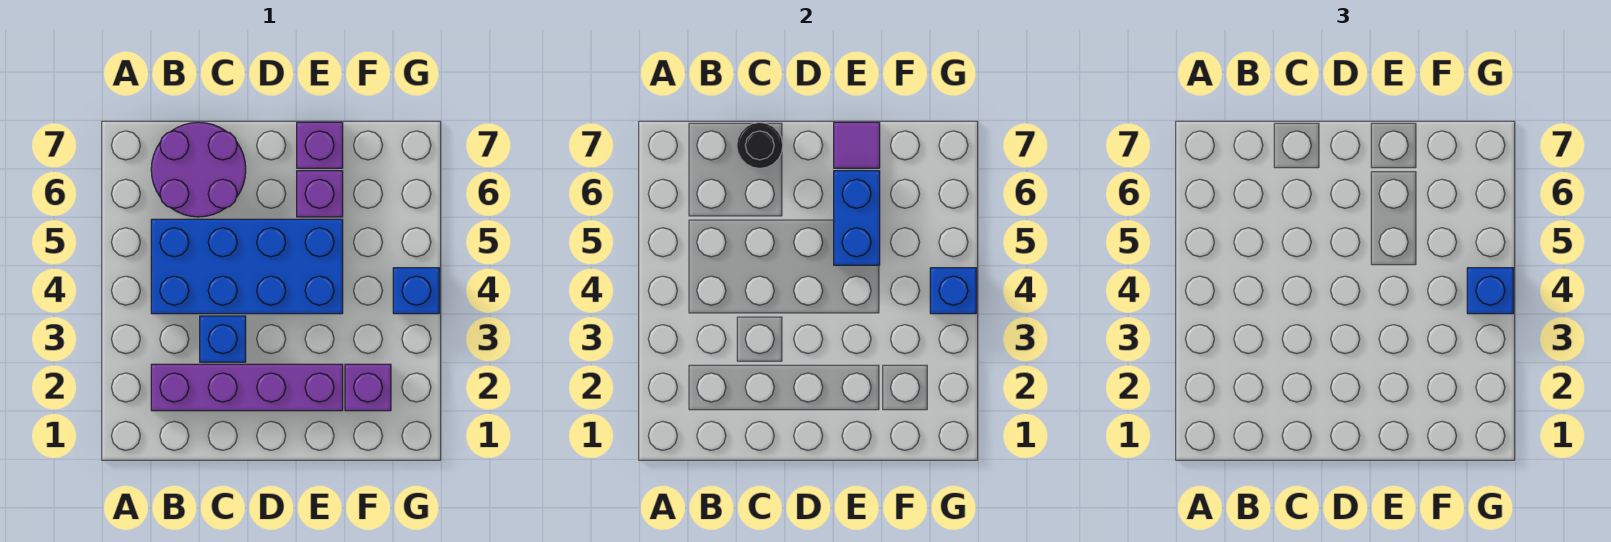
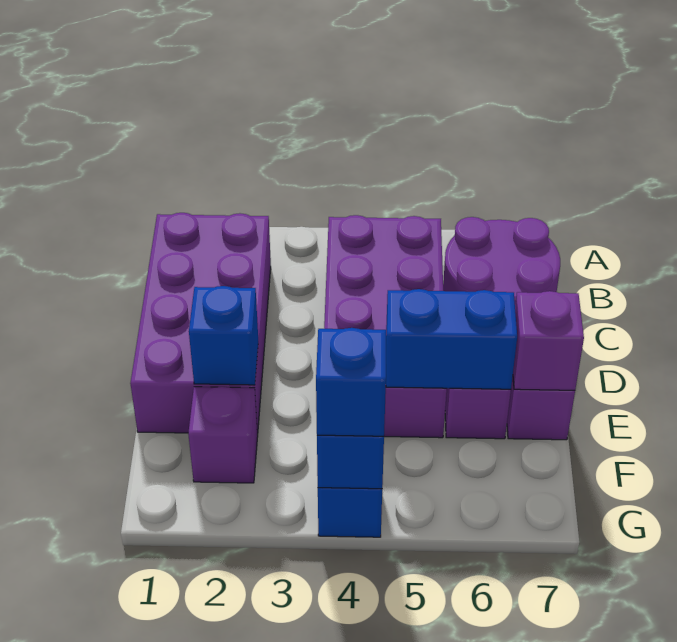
purple brick B2:E2 level 1 -> purple brick B1:E2 level 1
blue brick B4:E5 level 1 -> purple brick B4:E5 level 1
blue brick C3 level 1 -> blue brick E2 level 2
black round brick C7 level 2 -> none
purple tile E7 level 2 -> purple brick E7 level 2

